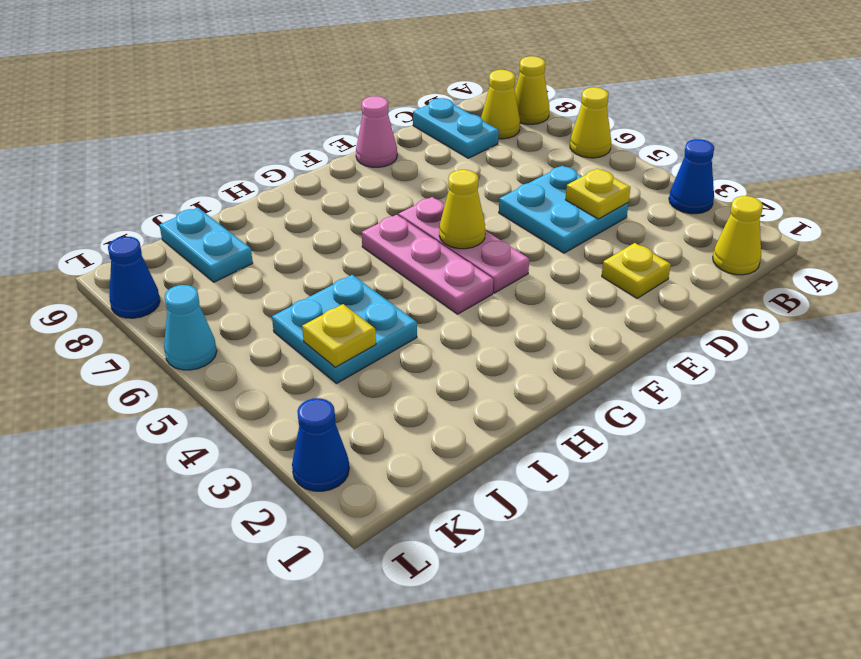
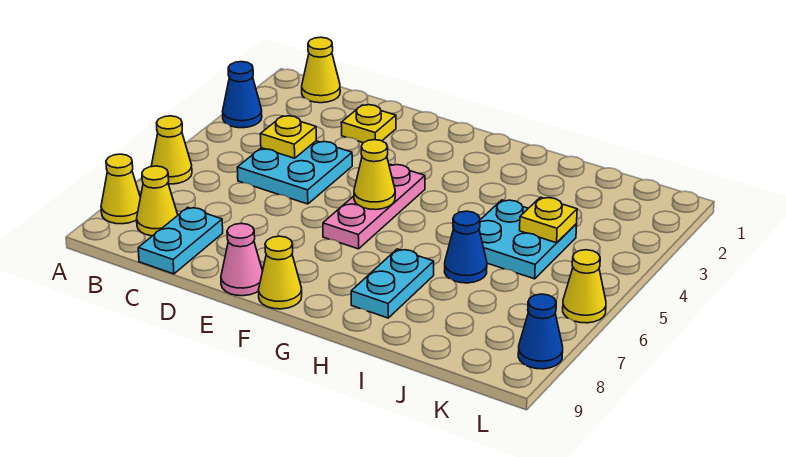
none -> yellow cone F9 level 1
pink plate G4:G6 level 1 -> none
cyan plate J8:J9 level 1 -> cyan plate H7:H8 level 1
blue cone L2 level 1 -> blue cone I6 level 1
cyan cone L6 level 1 -> yellow cone L6 level 1

